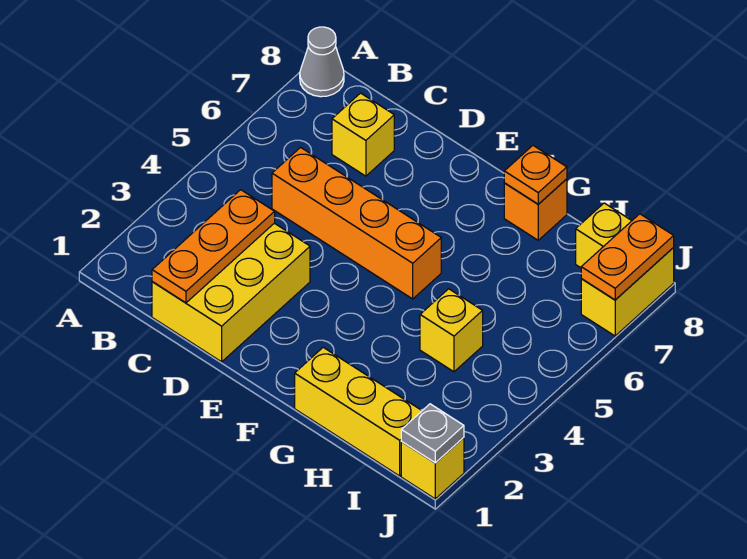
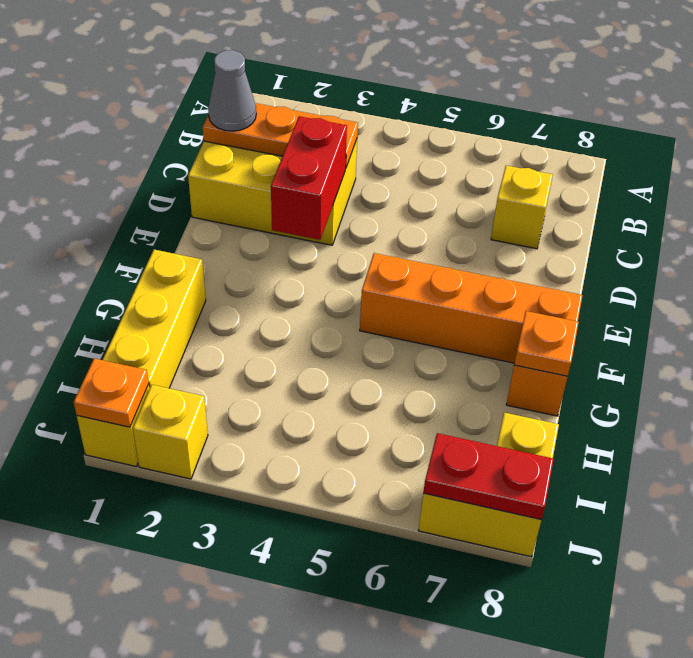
grey cone A8 level 1 -> grey cone C1 level 3
orange brick C5:F5 level 1 -> orange brick F5:F8 level 1
none -> red brick D3:E3 level 2
yellow brick H4 level 1 -> yellow brick J2 level 1
grey plate J1 level 2 -> orange plate J1 level 2
orange plate J7:J8 level 2 -> red plate J7:J8 level 2

